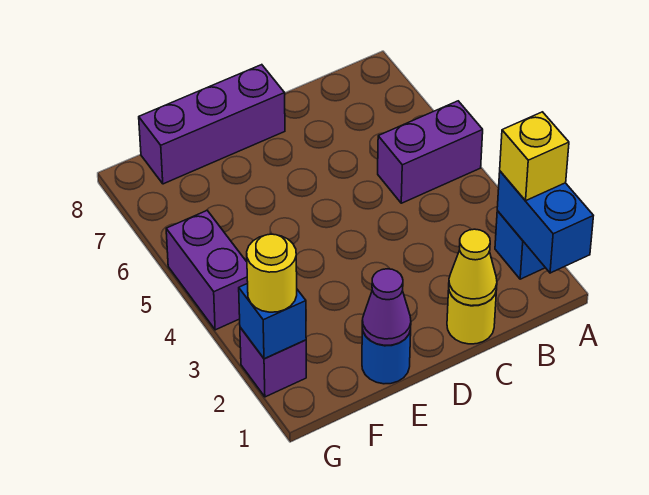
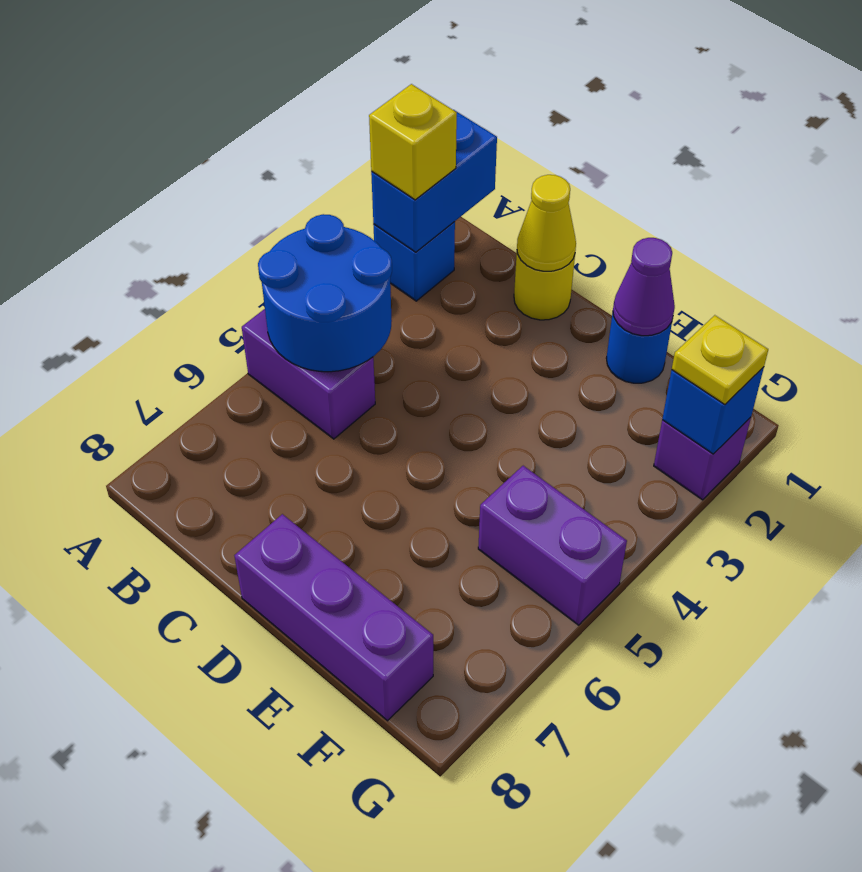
none -> blue round brick A4:B5 level 2
yellow round brick G2 level 3 -> yellow plate G2 level 3
purple brick G4:G5 level 1 -> purple brick F5:G5 level 1

